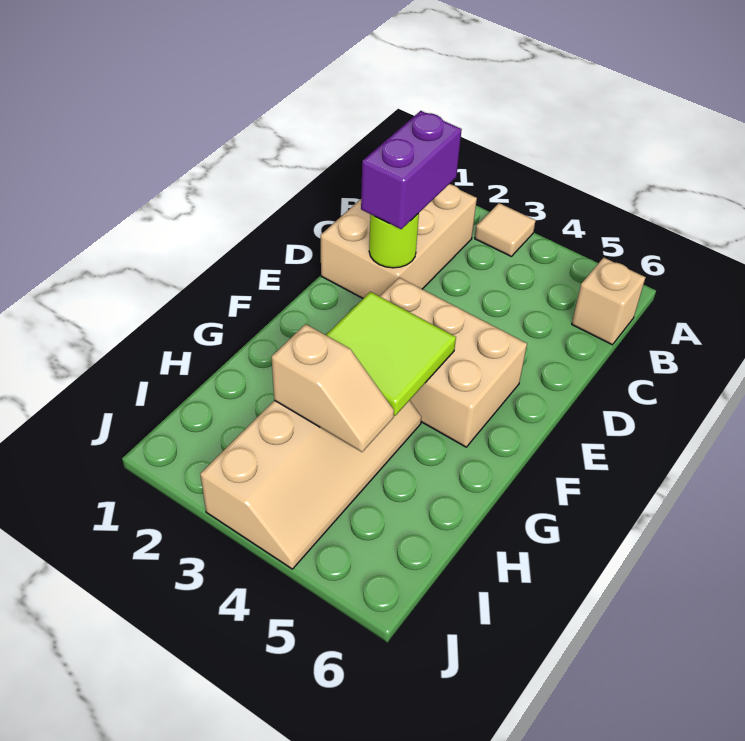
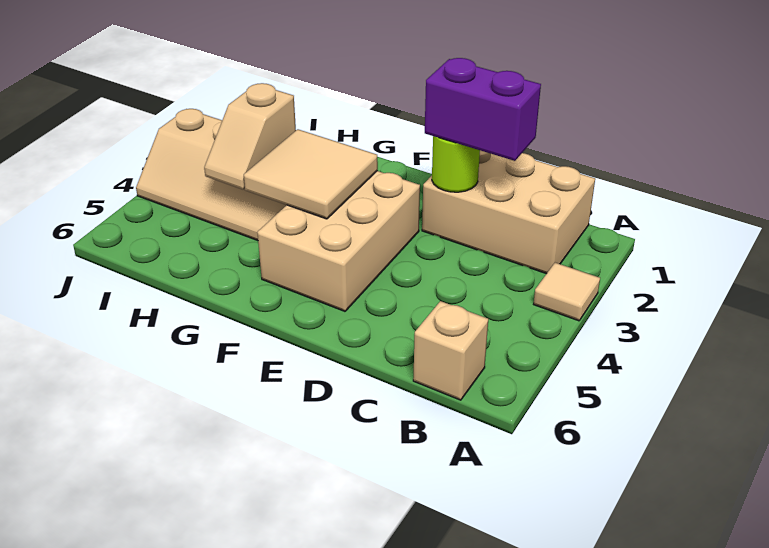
lime tile F3:G4 level 2 -> tan tile F3:G4 level 2

